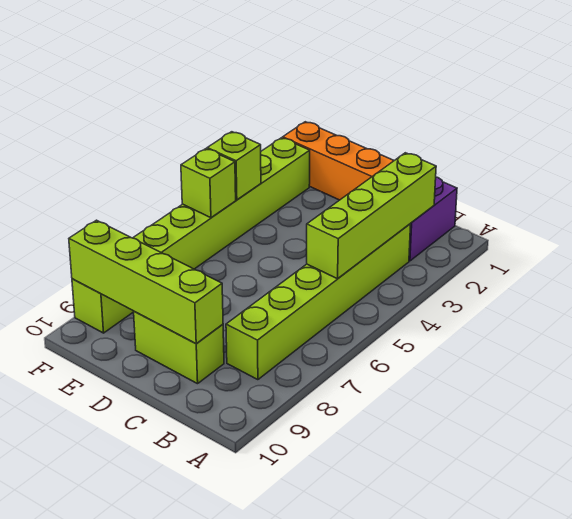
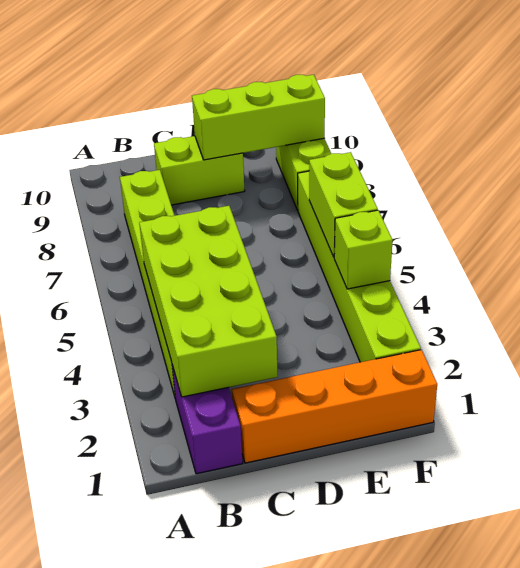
lime brick B2:B5 level 2 -> lime brick B2:C5 level 2
lime brick C9:F9 level 2 -> lime brick D9:F9 level 2
lime brick F5 level 2 -> lime brick F5:F6 level 2

